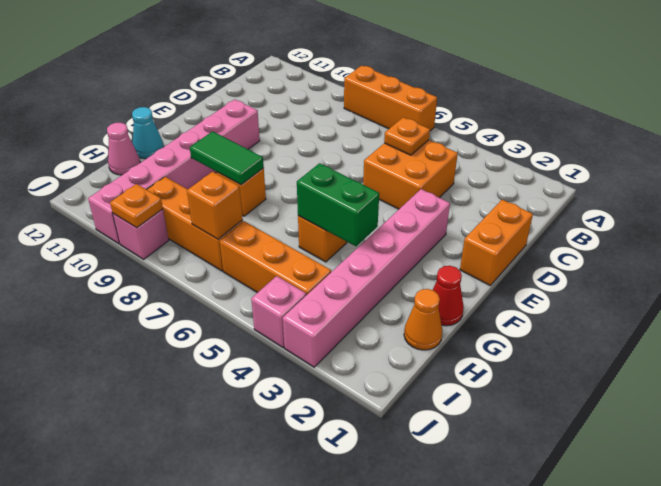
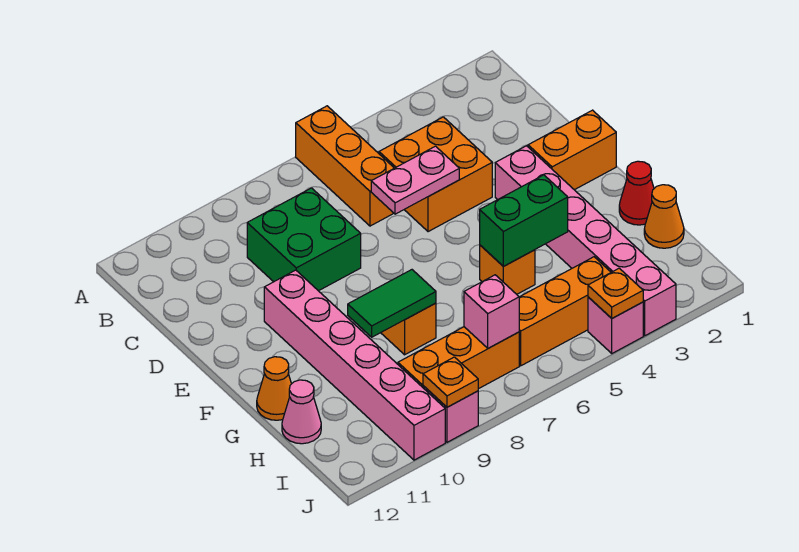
orange brick A6:A8 level 1 -> orange brick A6:C6 level 1
orange plate C5 level 2 -> orange plate J4 level 2
none -> green brick C8:D9 level 1
orange brick D1:E1 level 1 -> orange brick E1:E2 level 1
none -> pink plate D5:D6 level 2
cyan cone G12 level 1 -> orange cone G12 level 1
orange brick I7 level 2 -> pink brick I7 level 2

